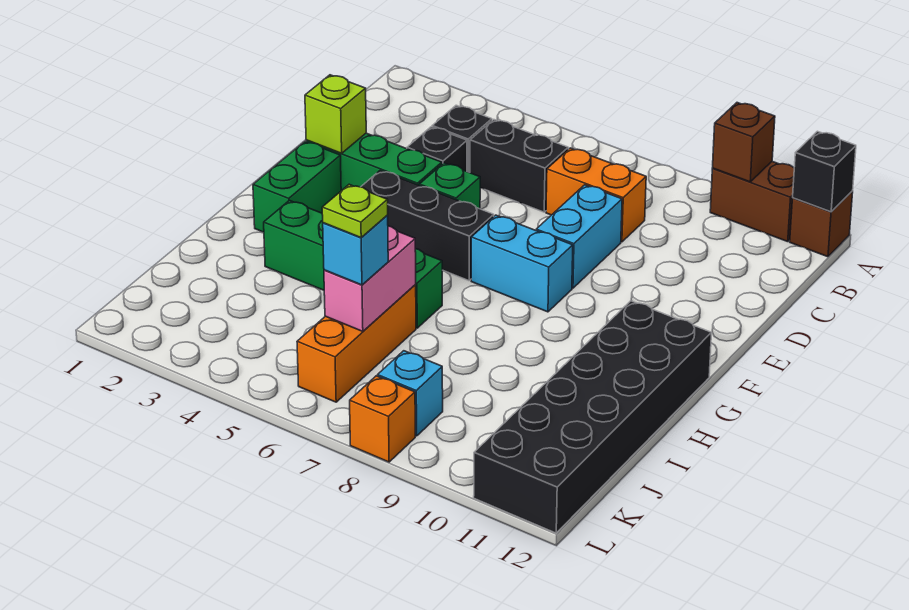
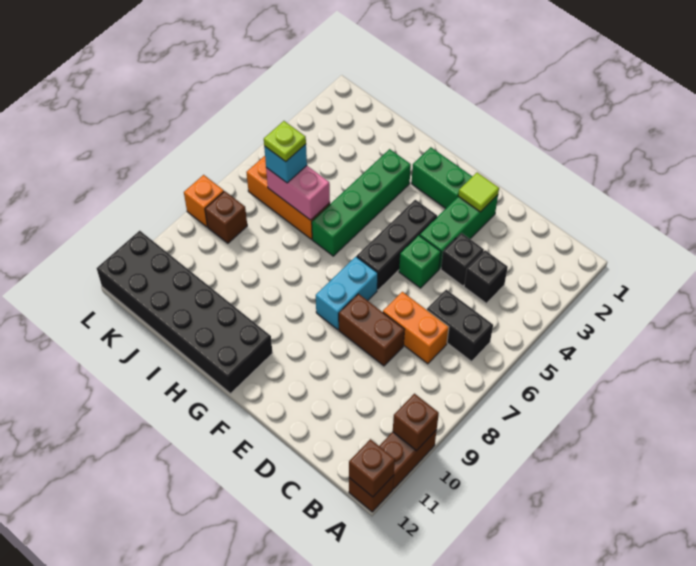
black brick A12 level 2 -> brown brick A12 level 2
black brick C5:C6 level 1 -> black brick B6:C6 level 1
orange brick C7:C8 level 1 -> orange brick C7:D7 level 1
cyan brick D8:E8 level 1 -> brown brick D8:E8 level 1
lime brick E2 level 2 -> lime tile E2 level 2
cyan brick K8 level 1 -> brown brick K8 level 1

